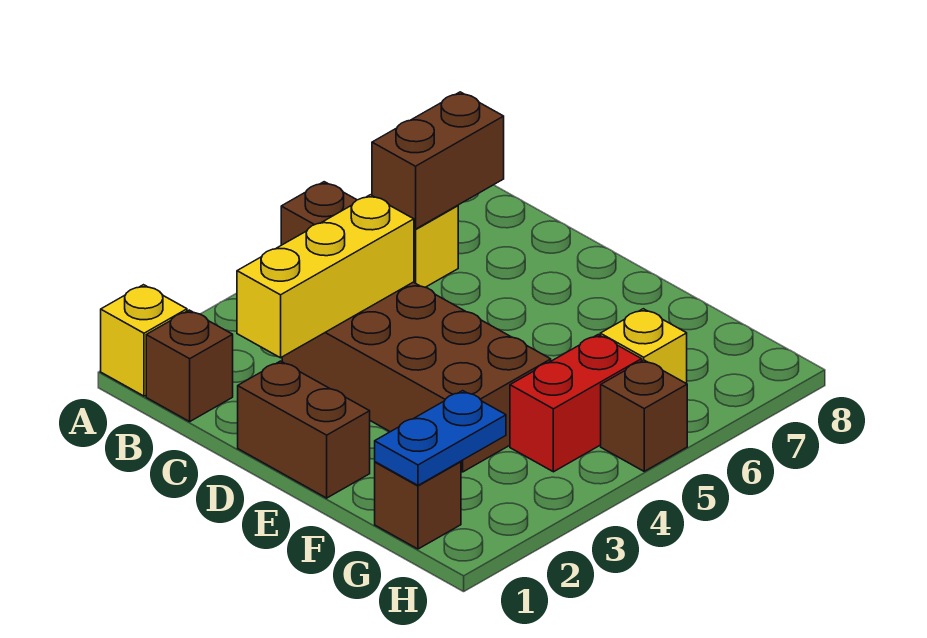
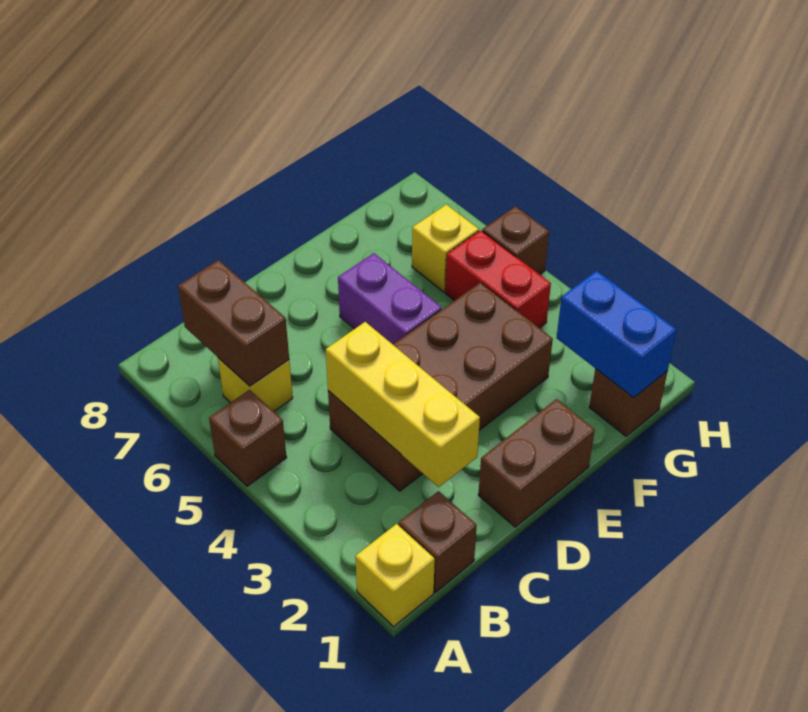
none -> purple brick E5:E6 level 1
blue plate G1:G2 level 2 -> blue brick G1:G2 level 2

